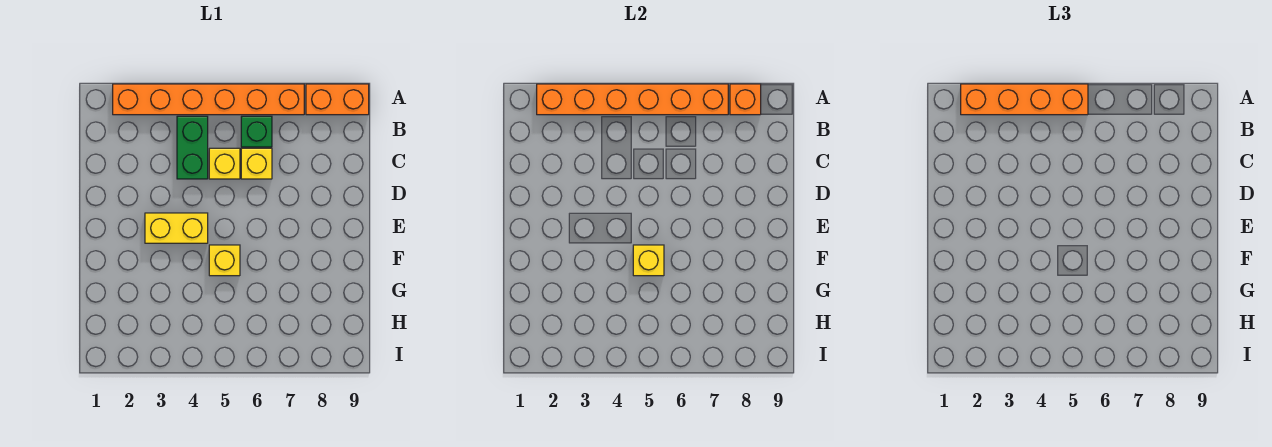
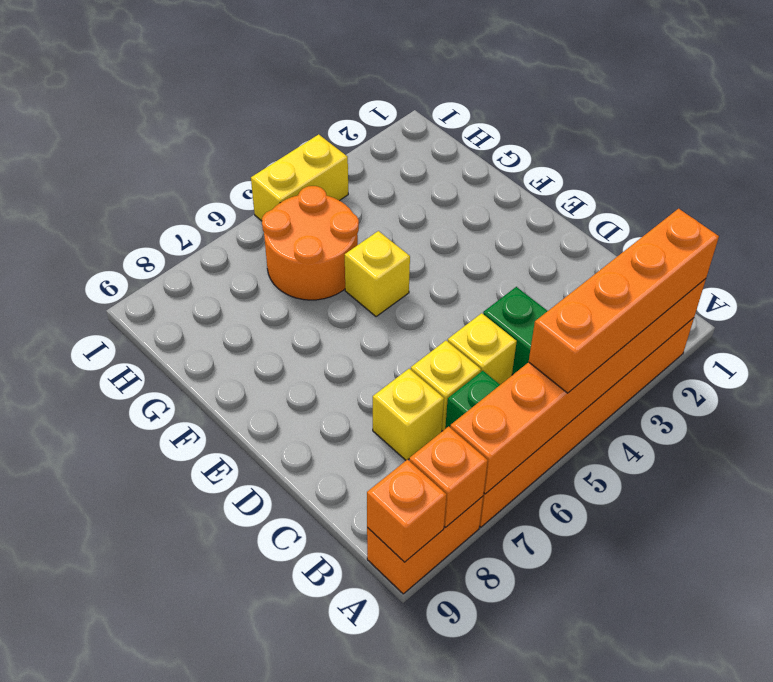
none -> orange brick A9 level 2
yellow brick E3:E4 level 1 -> yellow brick I4:I5 level 1
yellow brick F5 level 2 -> yellow brick C7 level 1
none -> orange round brick G5:H6 level 1

